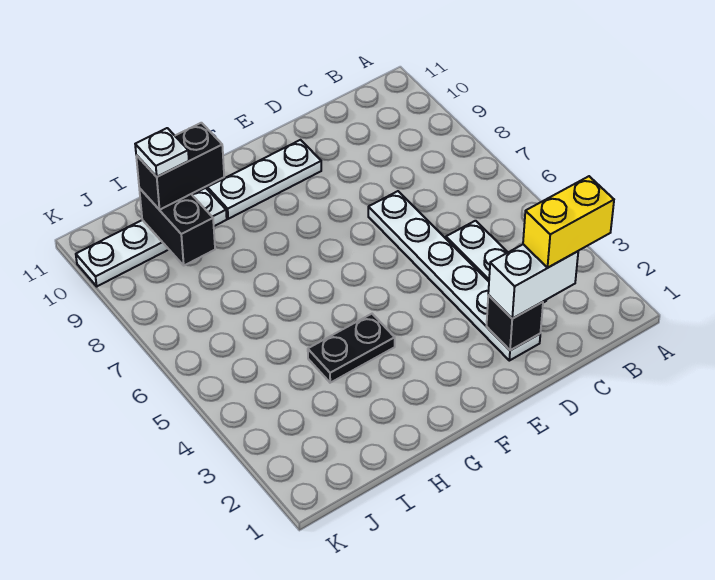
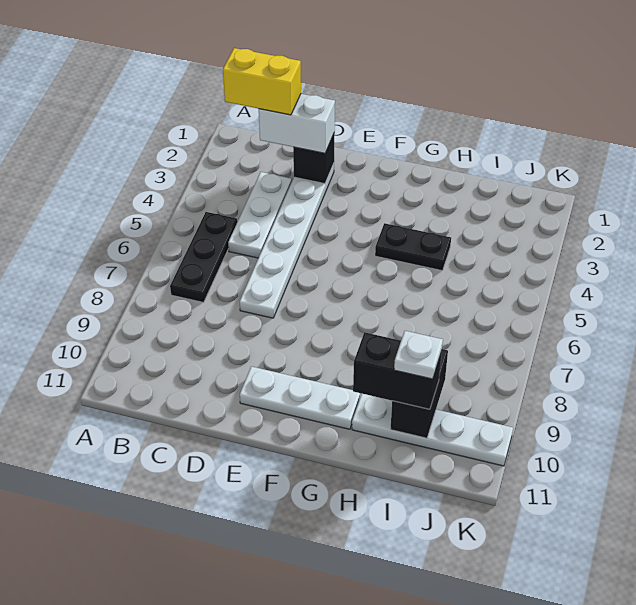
none -> black plate B5:B7 level 1

